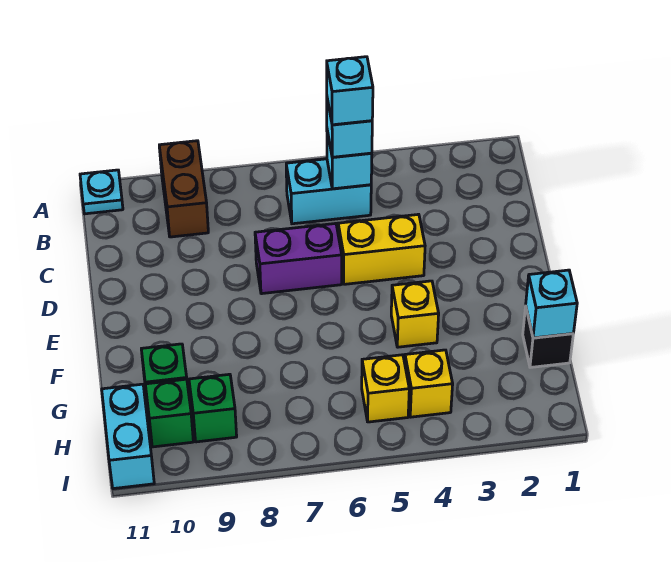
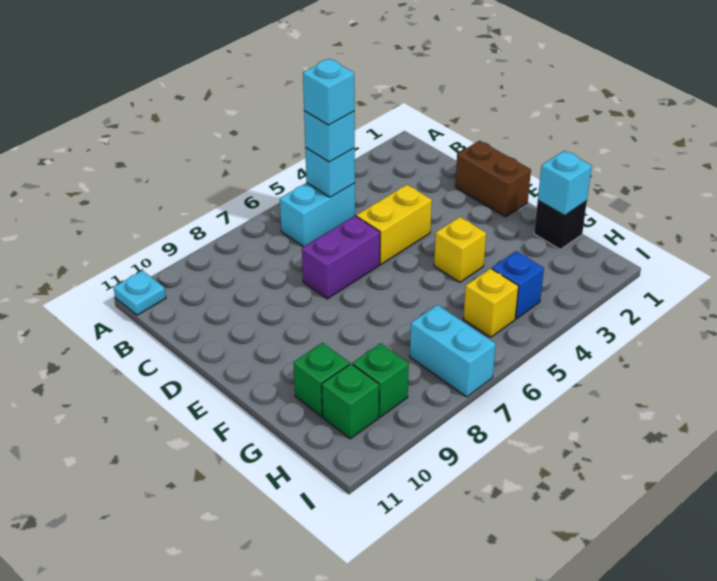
brown brick A9:B9 level 1 -> brown brick D1:E1 level 1
yellow brick H4 level 1 -> blue brick H4 level 1
cyan brick H11:I11 level 1 -> cyan brick H7:I7 level 1

